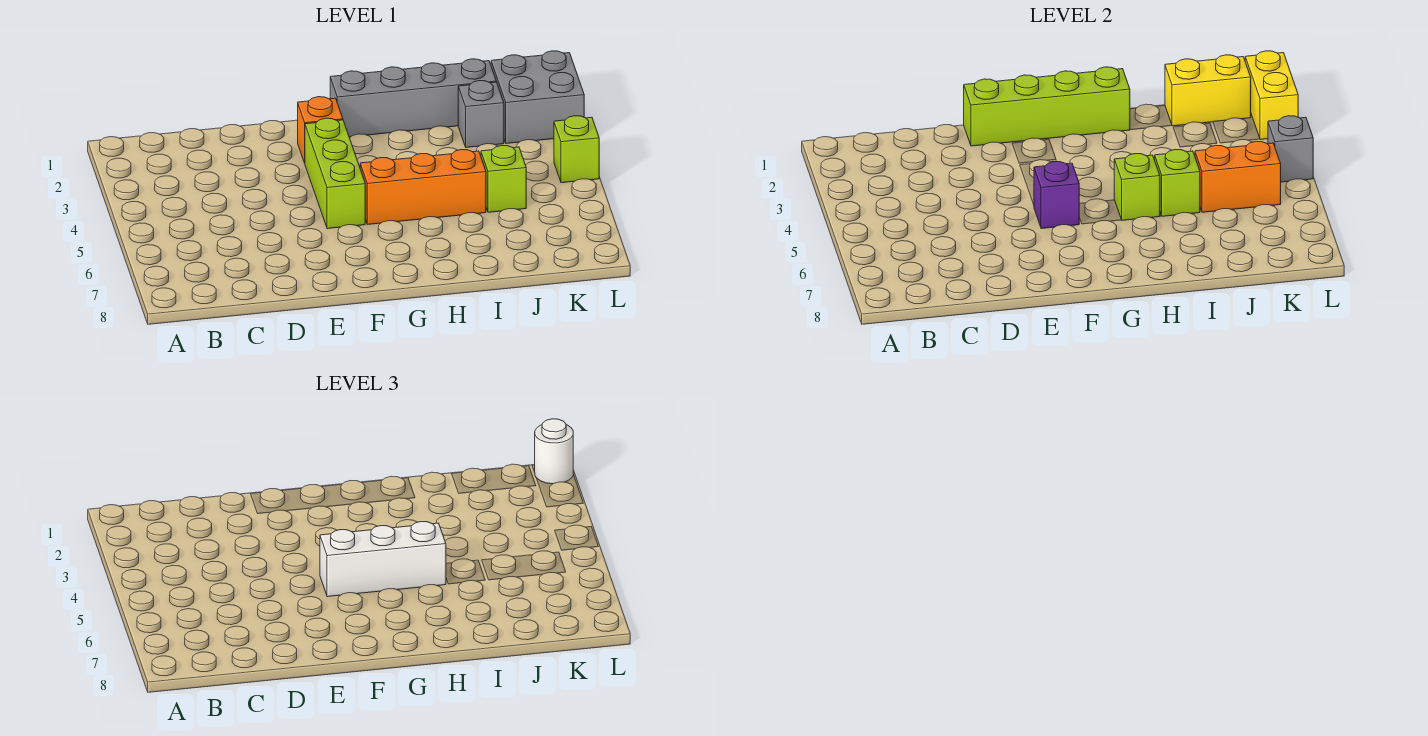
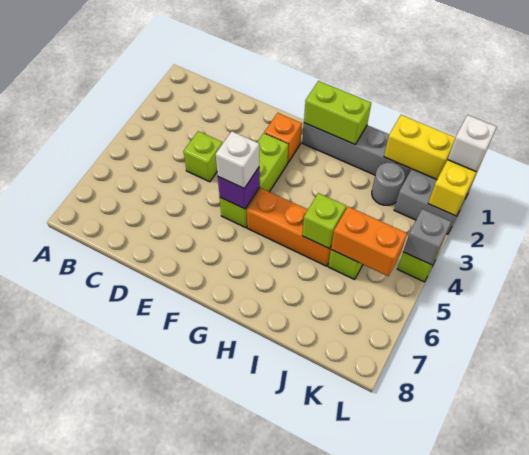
lime brick E1:H1 level 2 -> lime brick G1:H1 level 2
white brick F5:H5 level 3 -> white brick F5 level 3
lime brick H5 level 2 -> lime brick D4 level 1
grey brick J2 level 1 -> grey round brick J2 level 1
white round brick L1 level 3 -> white brick L1 level 3

